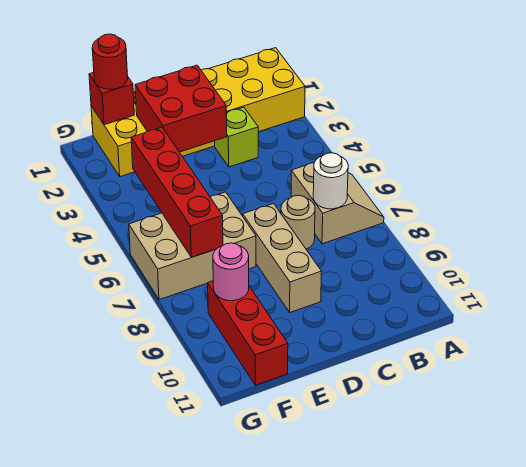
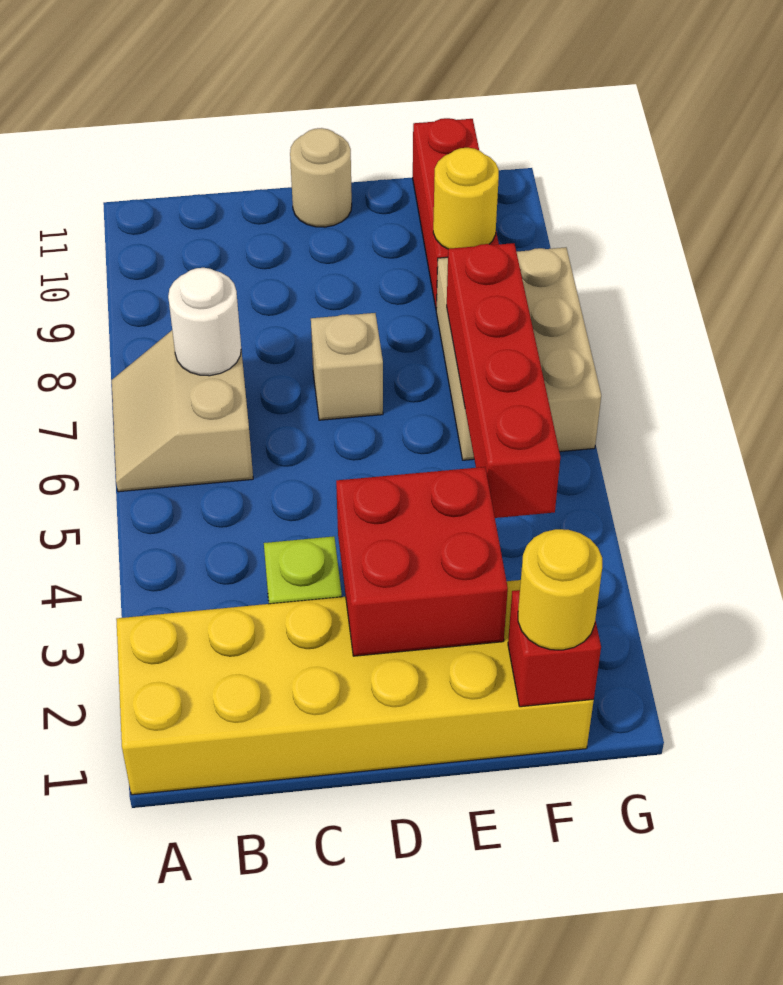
tan round brick C7 level 1 -> tan round brick D11 level 1
tan brick D7:D9 level 1 -> tan brick D7 level 1
tan brick E6:G7 level 1 -> tan brick F6:G8 level 1
red round brick F1 level 3 -> yellow round brick F1 level 3
pink round brick F9 level 2 -> yellow round brick F9 level 2

